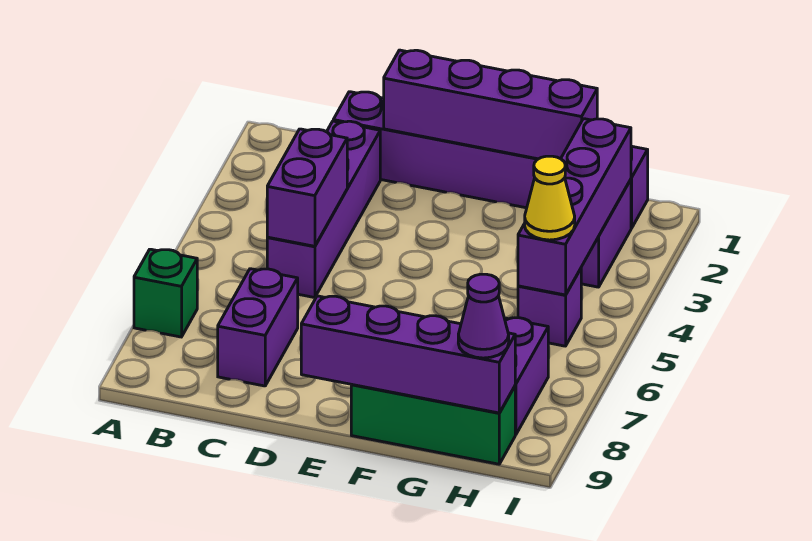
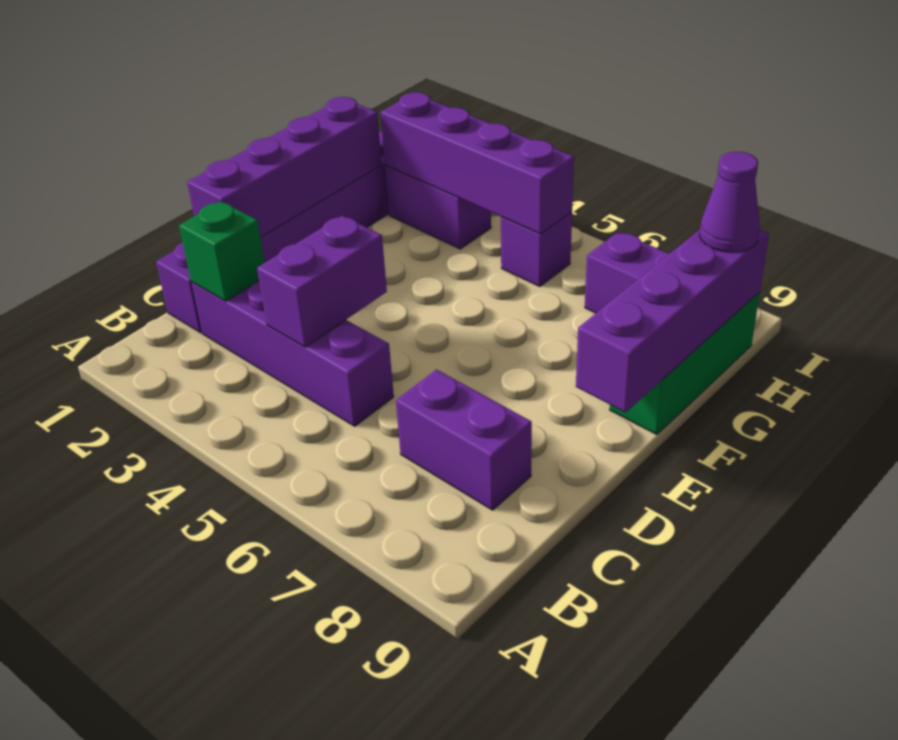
green brick A7 level 1 -> green brick C2 level 2
purple brick C4:C5 level 2 -> purple brick C4:D4 level 2
yellow cone H5 level 3 -> none

